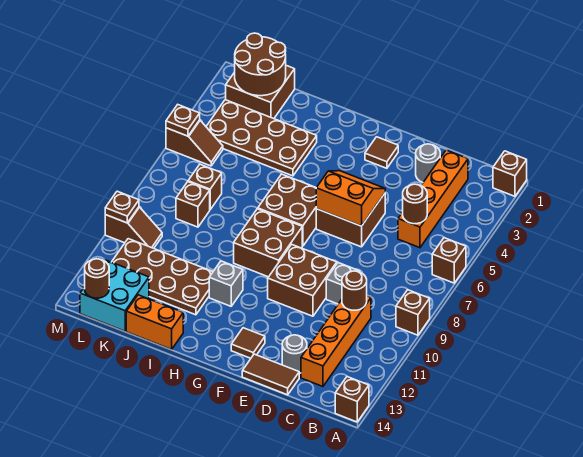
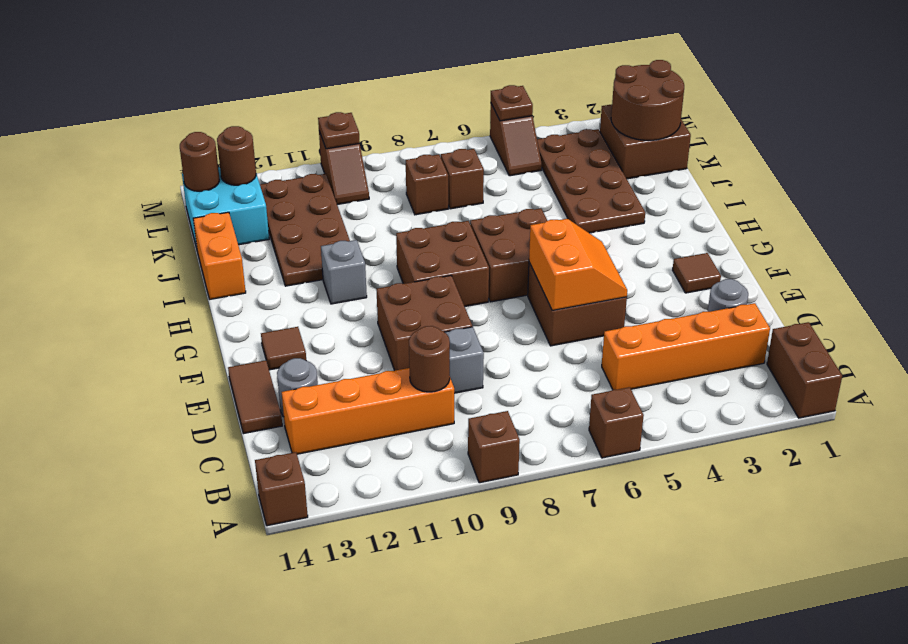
brown brick A1 level 1 -> brown brick A1:B1 level 1
brown round brick C5 level 2 -> brown round brick L13 level 2

